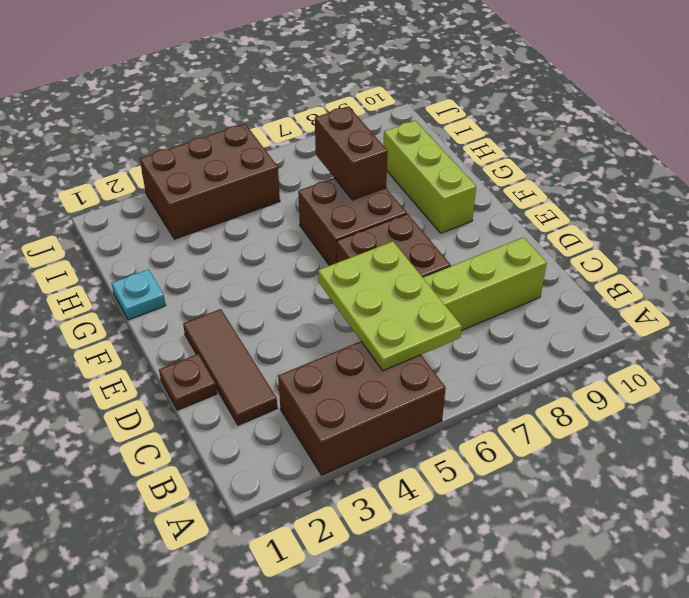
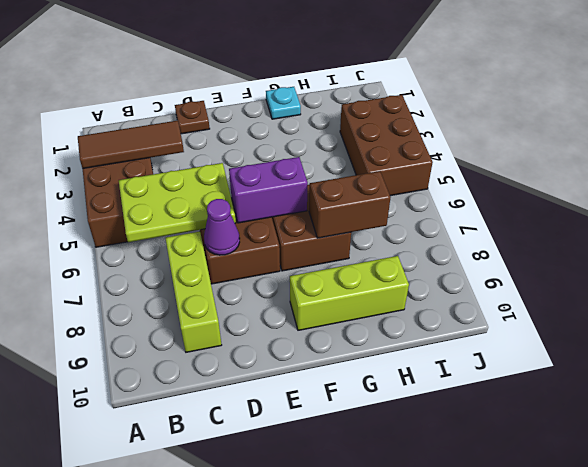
brown tile C2:E2 level 1 -> brown tile A3:C3 level 2
none -> purple cone D7 level 2
none -> purple brick E6:F6 level 2

